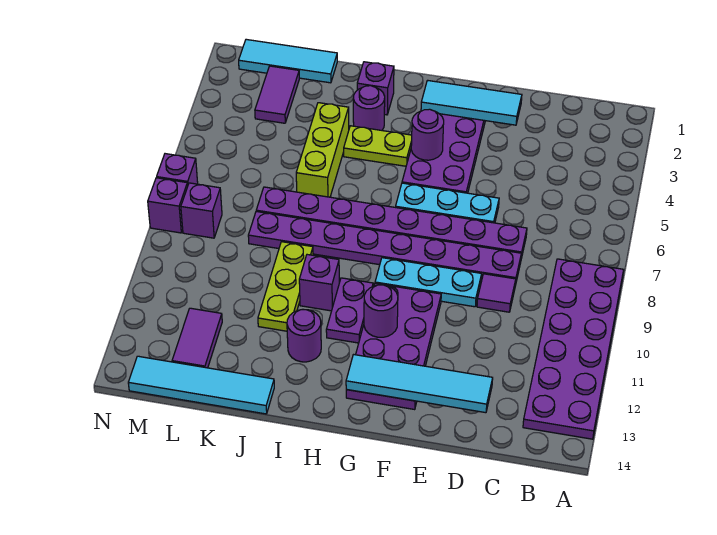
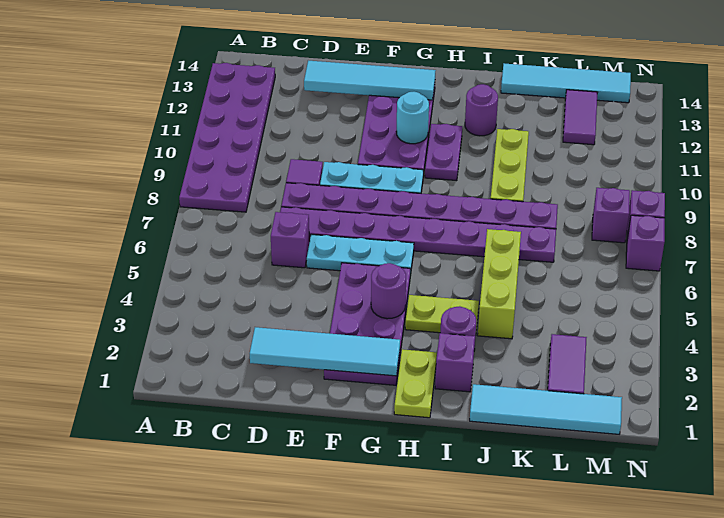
cyan tile E2:G2 level 2 -> cyan tile D2:G2 level 2
purple round brick G11 level 2 -> cyan round brick G11 level 2
none -> lime plate H1:H2 level 1
purple brick I10 level 1 -> purple brick D6 level 1
cyan tile K1:M1 level 1 -> cyan tile J1:M1 level 1

